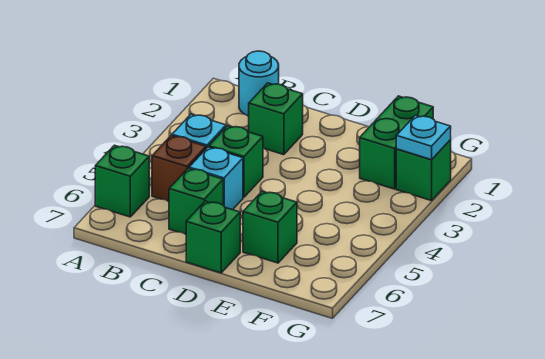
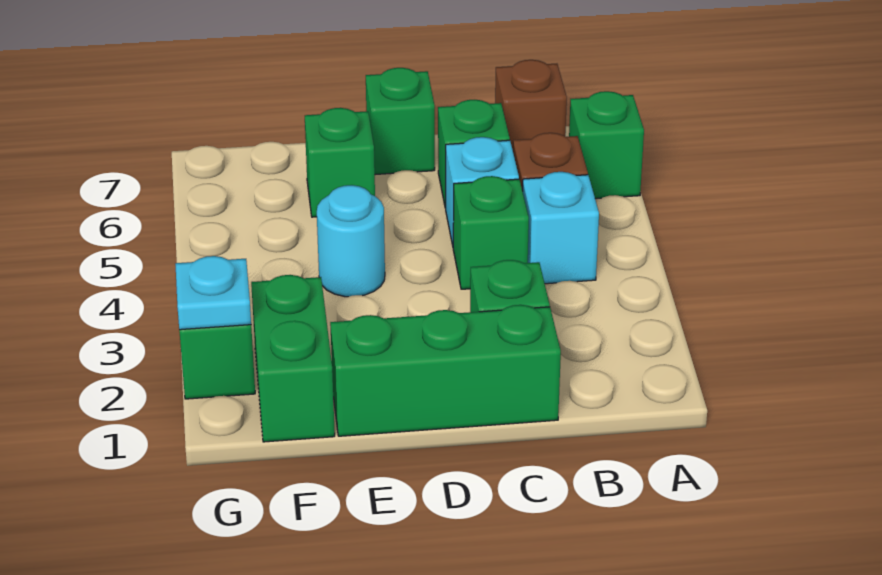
cyan round brick B1 level 1 -> cyan round brick E4 level 1
none -> brown brick B7 level 1
none -> green brick C1:E1 level 1

